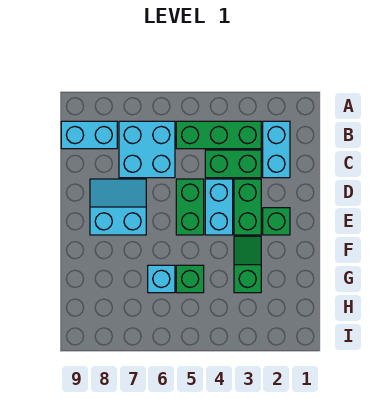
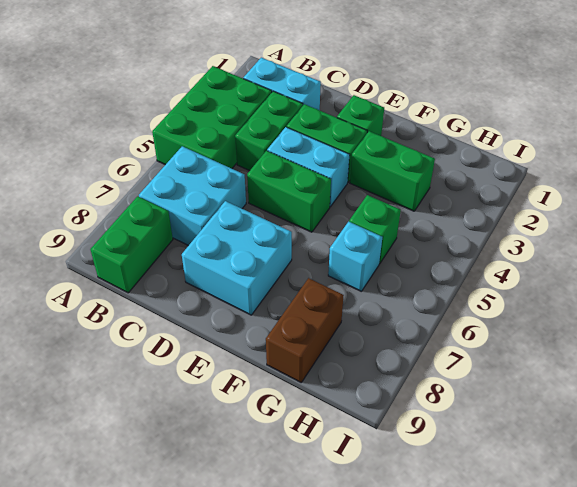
green brick B3:B5 level 1 -> green brick A3:B5 level 1
cyan brick B8:B9 level 1 -> green brick B8:B9 level 1
cyan slope D7:E8 level 1 top E -> cyan brick D7:E8 level 1
green slope F3:G3 level 1 top G -> green brick F3:G3 level 1
none -> brown brick G8:G9 level 1

